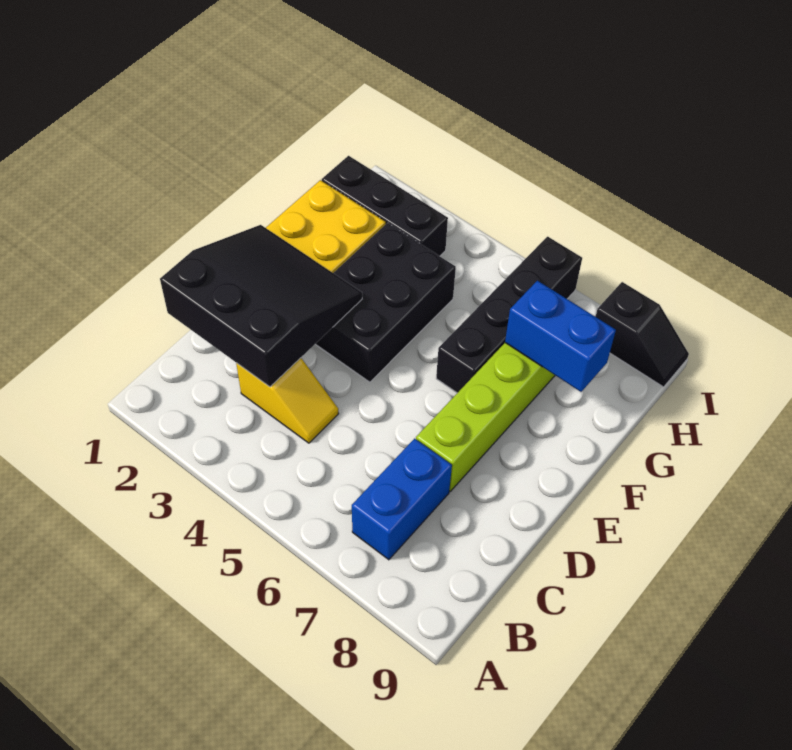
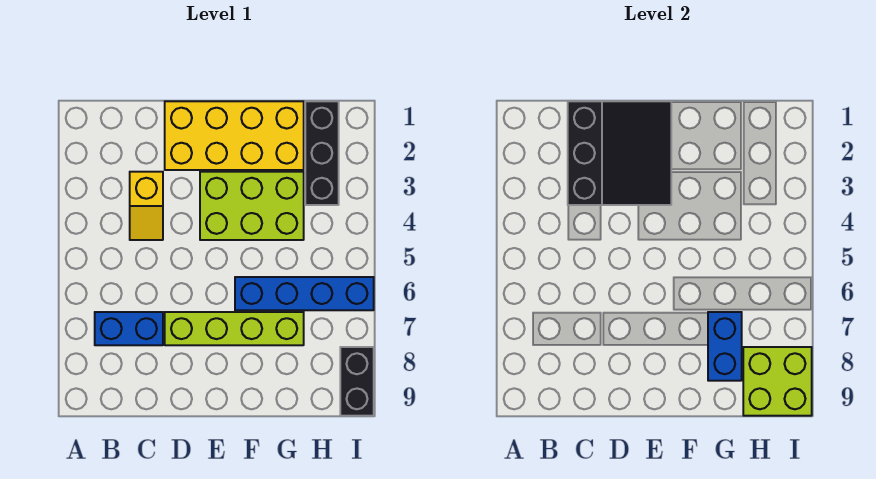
black brick E3:G4 level 1 -> lime brick E3:G4 level 1
black brick F6:I6 level 1 -> blue brick F6:I6 level 1
none -> lime brick H8:I9 level 2
black slope I8:I9 level 1 top 8 -> black brick I8:I9 level 1

